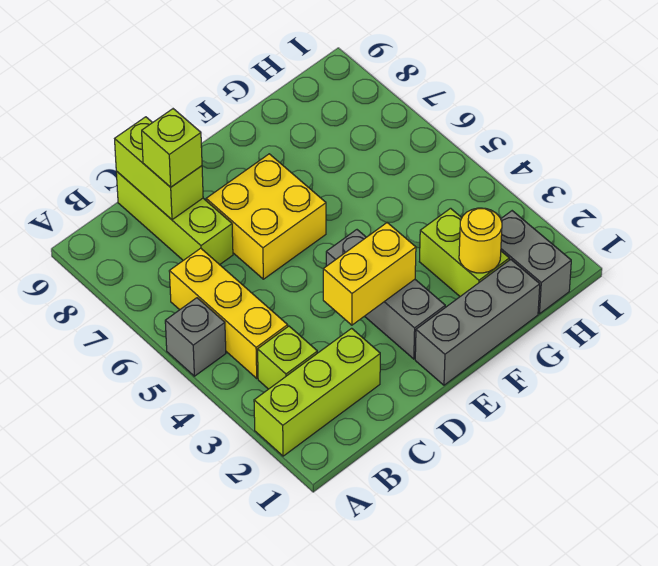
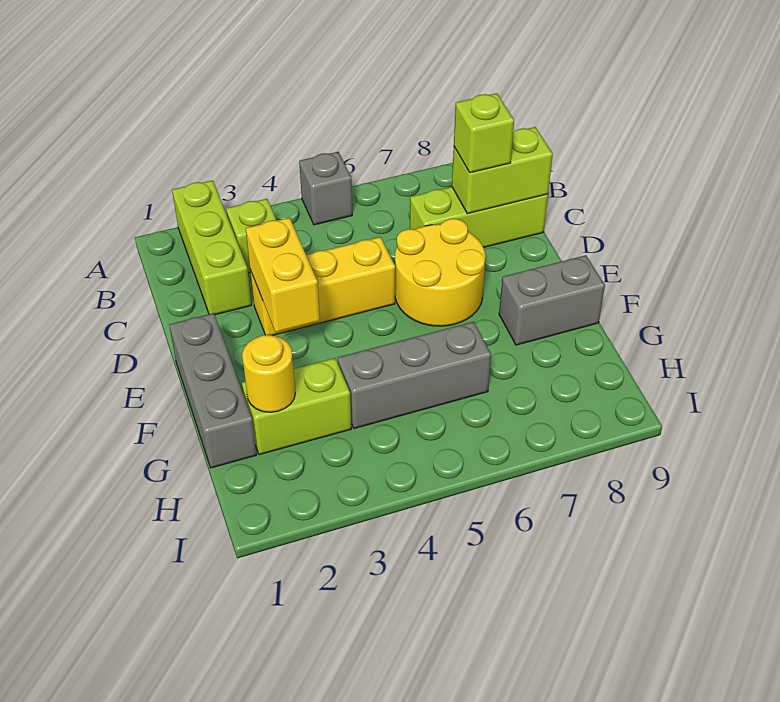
yellow brick B4:B6 level 1 -> yellow brick D3:D5 level 1
yellow brick D6:E7 level 1 -> yellow round brick D6:E7 level 1
grey brick E2:E4 level 1 -> grey brick G4:G6 level 1
grey brick H1:H2 level 1 -> grey brick F8:F9 level 1

